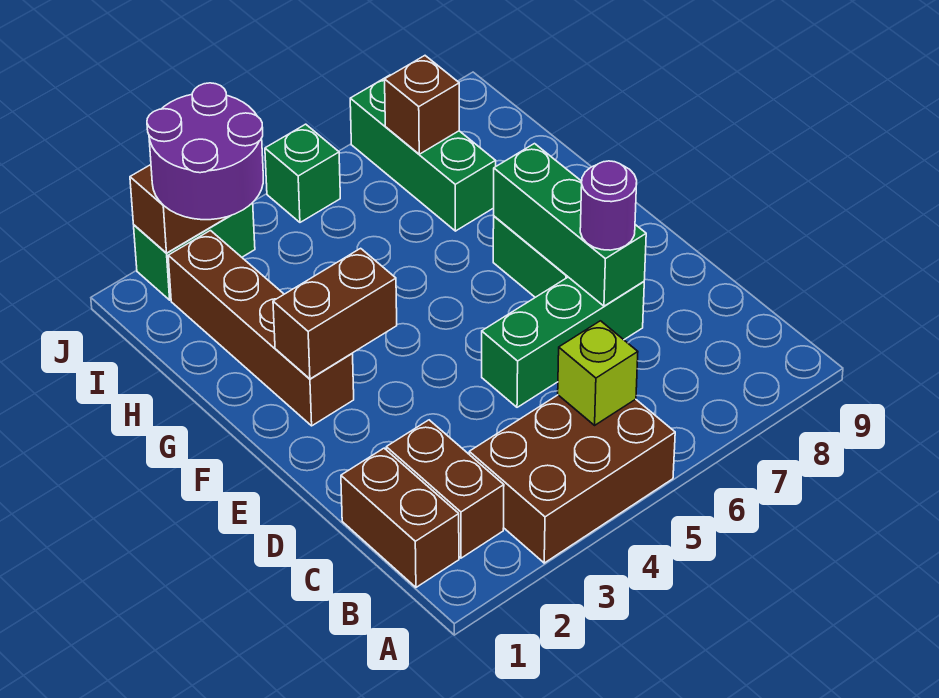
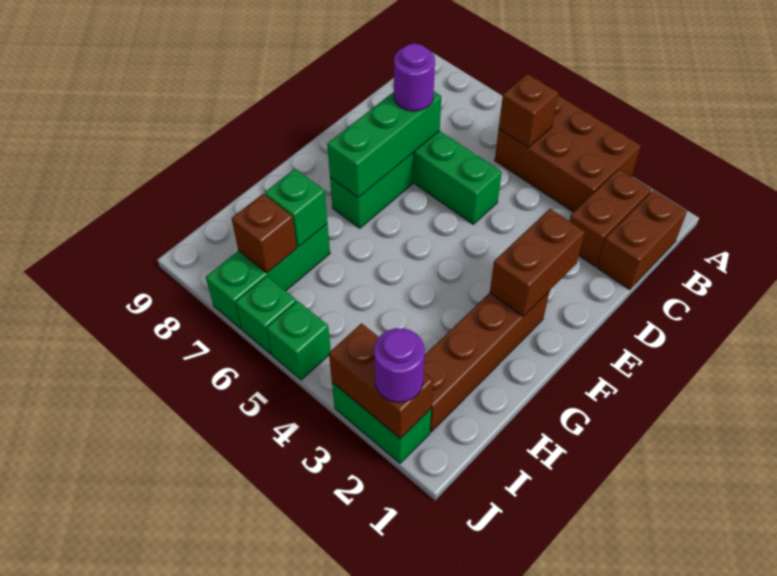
lime brick B5 level 2 -> brown brick B5 level 2
brown brick F2:F3 level 2 -> brown brick E2:F2 level 2
none -> green brick H7 level 2
purple round brick I2:J3 level 3 -> purple round brick J2 level 3
none -> green brick J6 level 1

